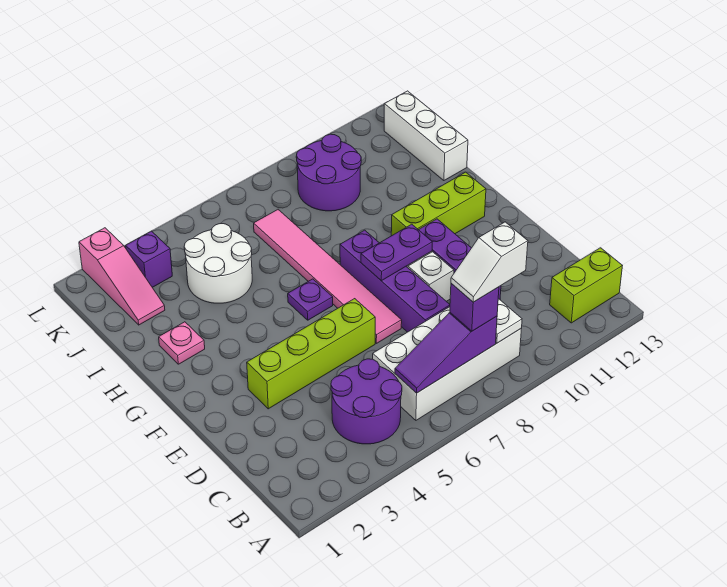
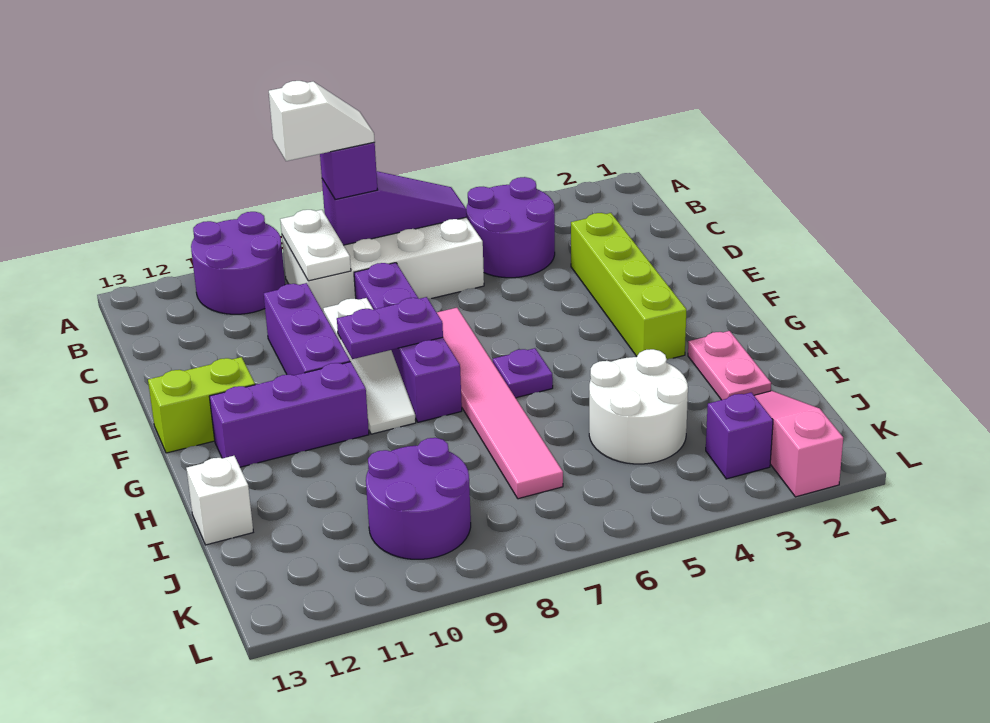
none -> purple round brick A10:B11 level 1
lime brick B12:B13 level 1 -> lime brick F12:F13 level 1
lime brick E3:E6 level 1 -> lime brick D3:G3 level 1
lime brick G10:G12 level 1 -> purple brick G10:G12 level 1
pink plate H2 level 1 -> pink plate H2:I2 level 1
white brick I13:K13 level 1 -> white brick I13 level 1

